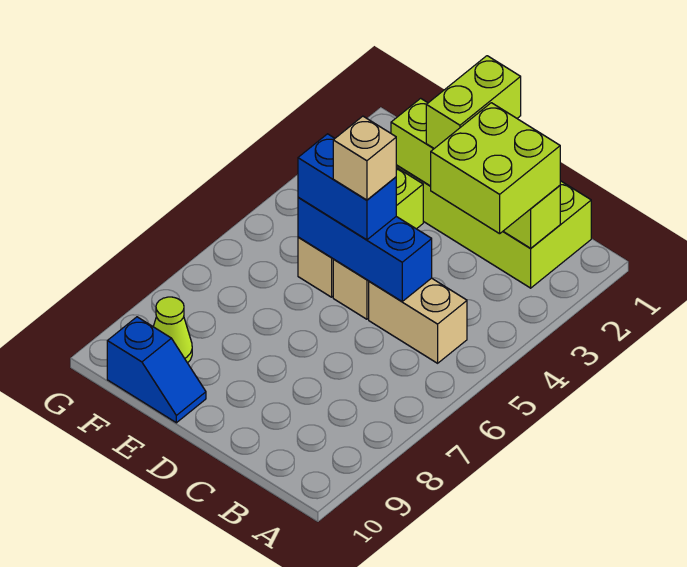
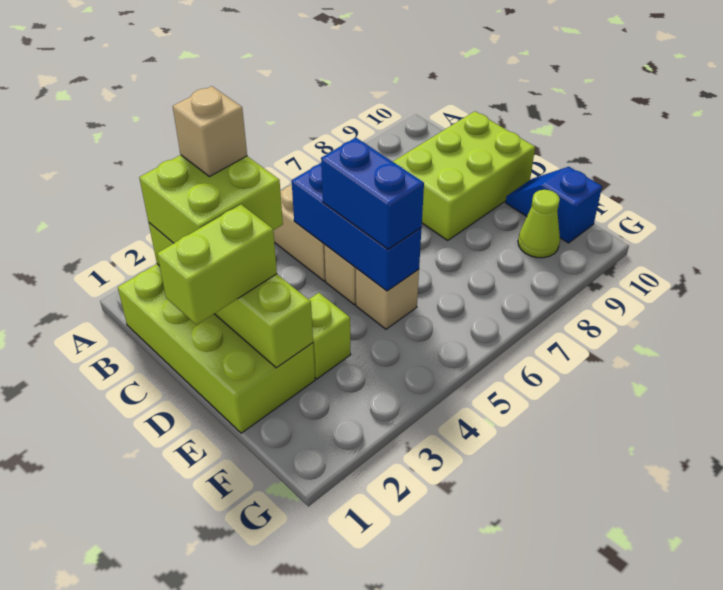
none -> lime brick C8:D10 level 1
tan brick D5 level 4 -> tan brick B3 level 4

